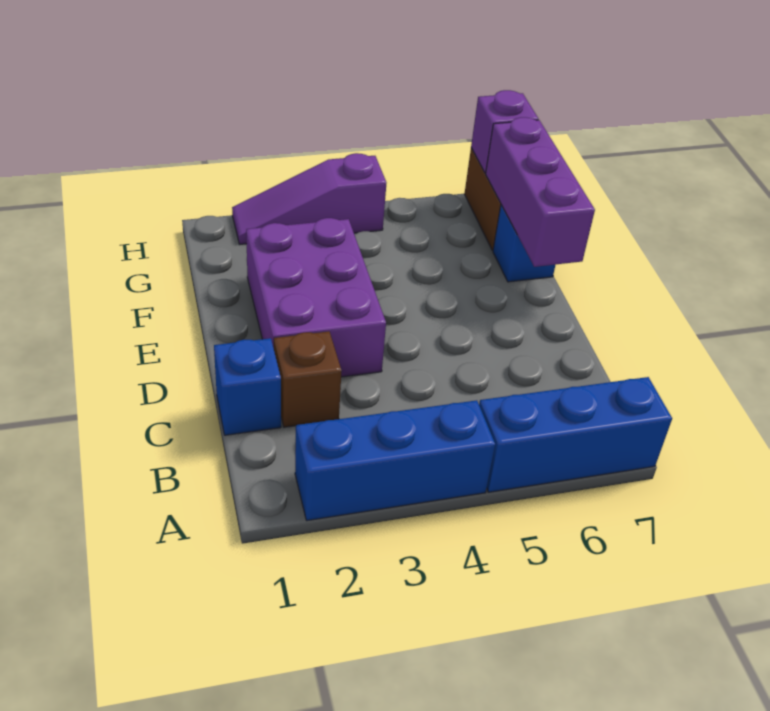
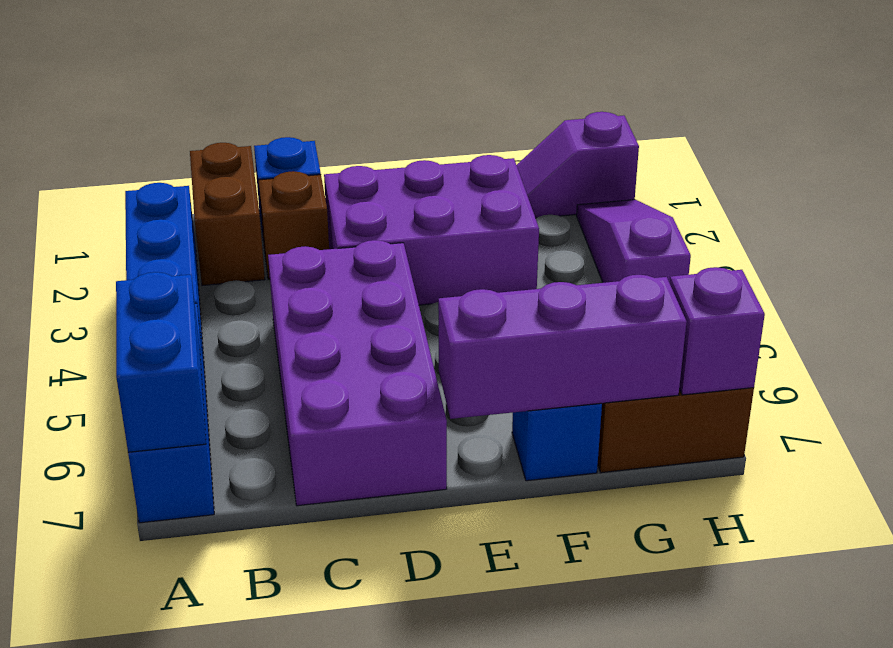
none -> blue brick A6:A7 level 2
none -> brown brick B1:B2 level 1
none -> purple brick C4:D7 level 1
none -> purple slope G1:H1 level 1 top H

